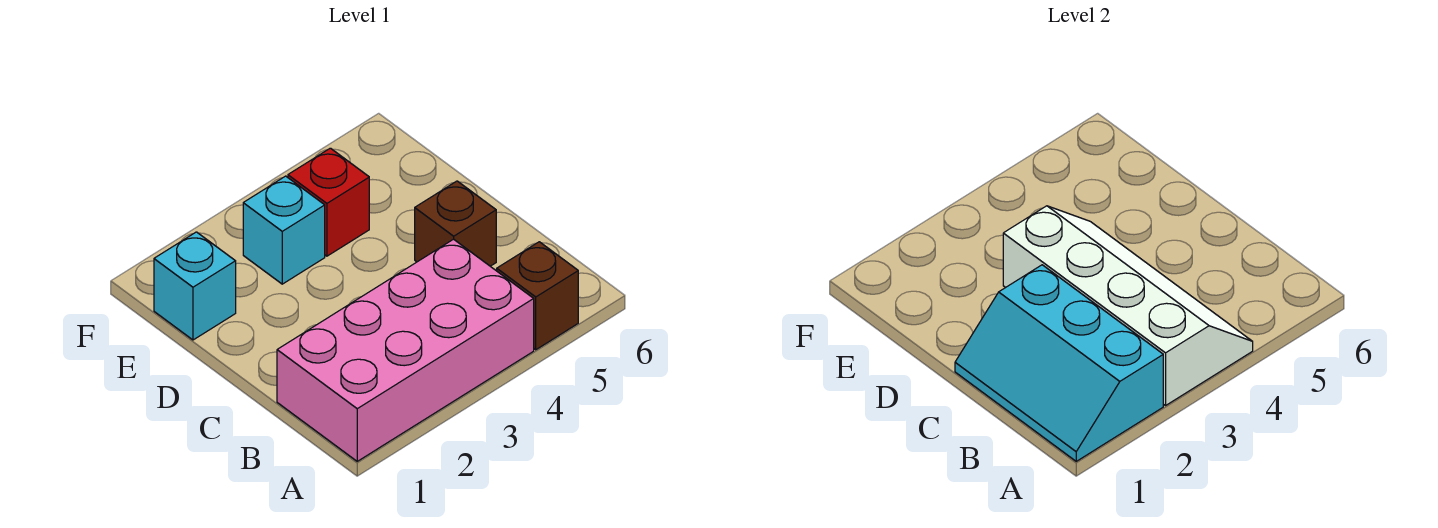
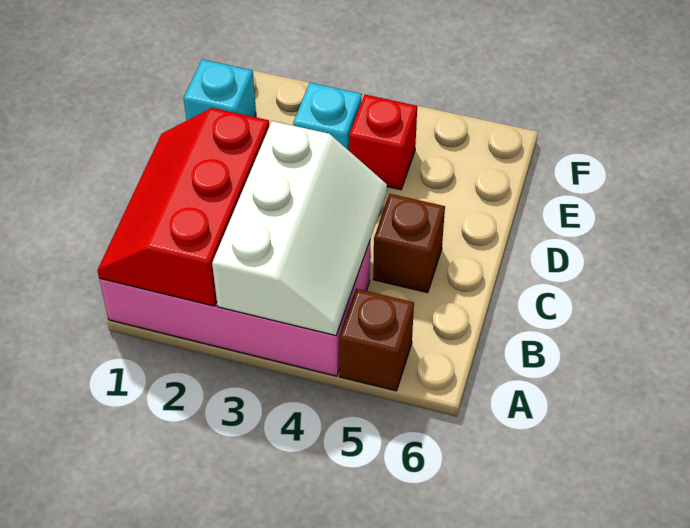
cyan slope A1:C2 level 2 top 2 -> red slope A1:C2 level 2 top 2
white slope A3:D4 level 2 top 3 -> white slope A3:C4 level 2 top 3

